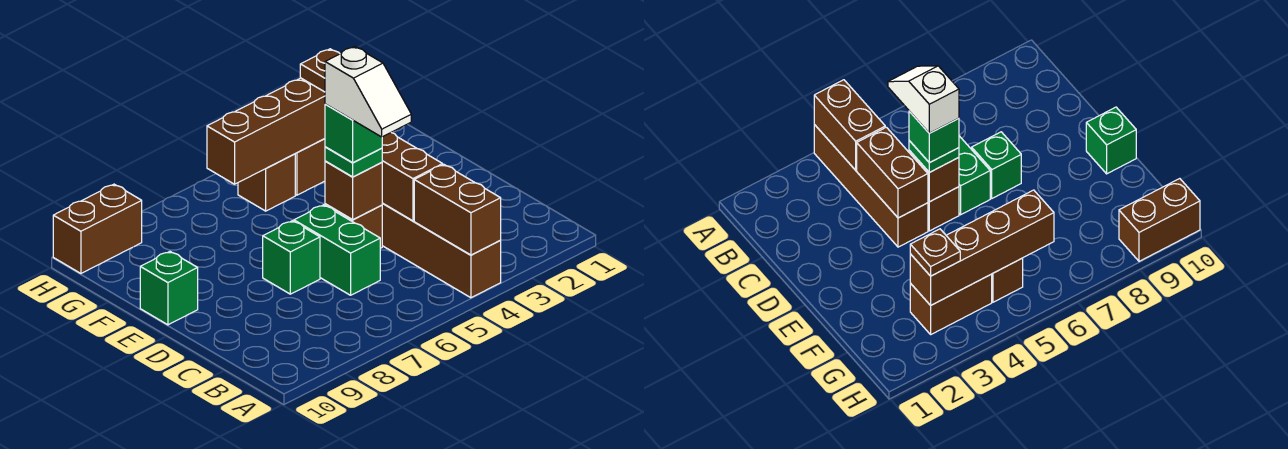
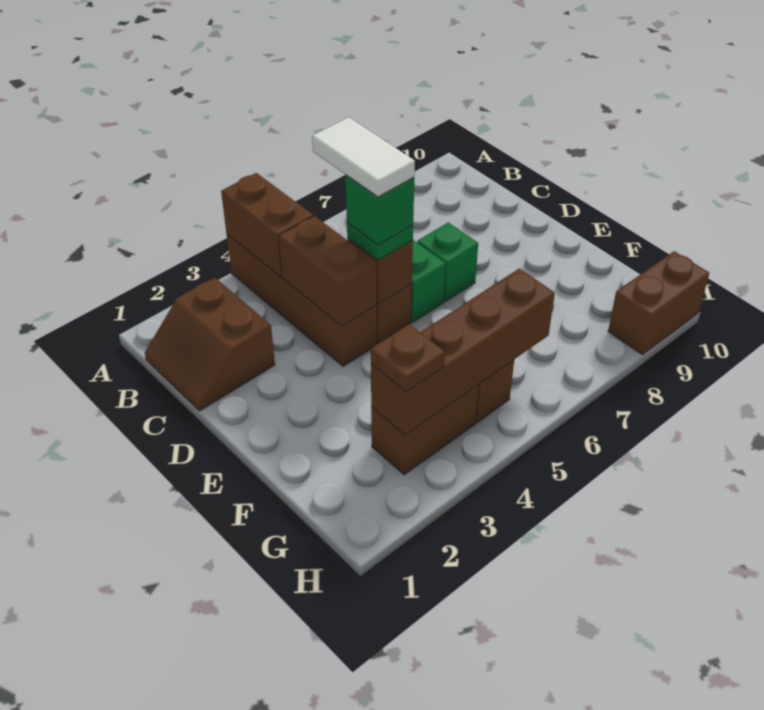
none -> brown slope B1:C2 level 1 top 2
white slope C5:D5 level 5 top D -> white tile C5:D5 level 5
green brick E10 level 1 -> none

